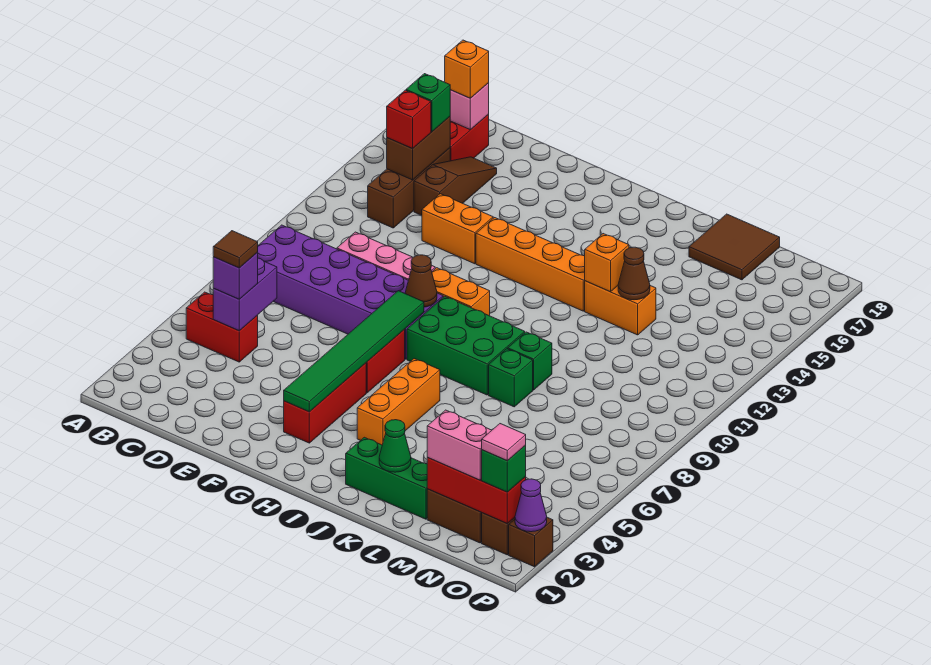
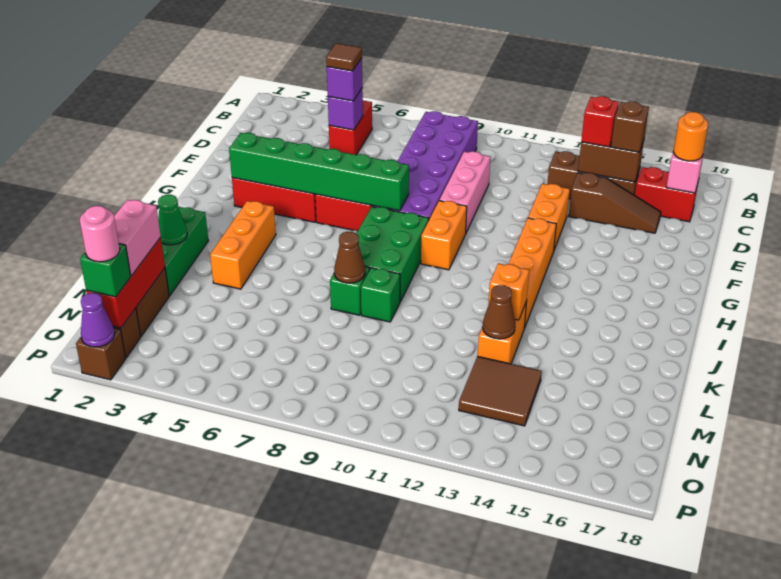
purple brick C5:C6 level 2 -> purple brick C5 level 2
green brick C15 level 3 -> brown brick C15 level 3
orange brick C17 level 3 -> orange round brick C17 level 3
green tile G3:G8 level 2 -> green brick G3:G8 level 2
brown cone G9 level 2 -> brown cone K8 level 2
orange brick I4:I6 level 1 -> orange brick I4:K4 level 1
brown tile L17:M18 level 1 -> brown tile M13:N14 level 1
pink tile O2 level 4 -> pink round brick O2 level 4

